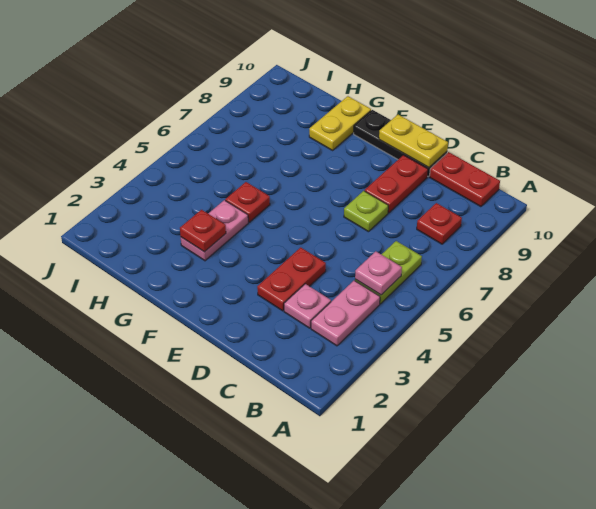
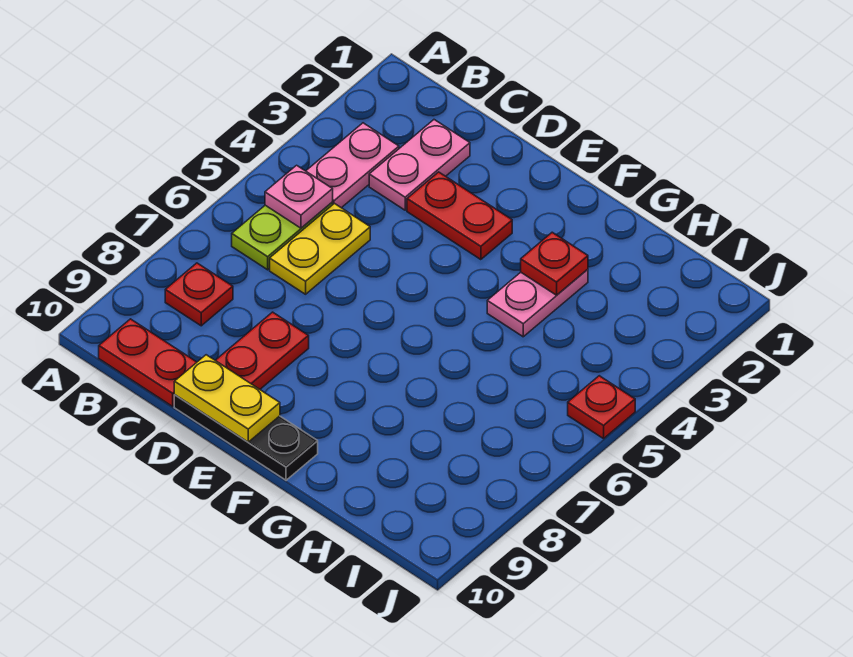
pink plate C3 level 1 -> pink plate C2:C3 level 1
red plate D3:D4 level 1 -> red plate D3:E3 level 1
lime plate D7 level 1 -> none
red plate G5 level 1 -> red plate J5 level 1
yellow plate G9:G10 level 1 -> yellow plate C5:C6 level 1

